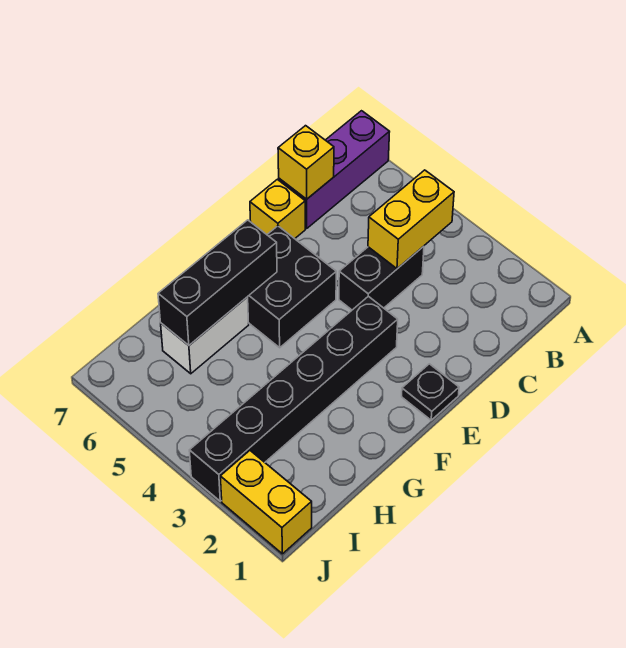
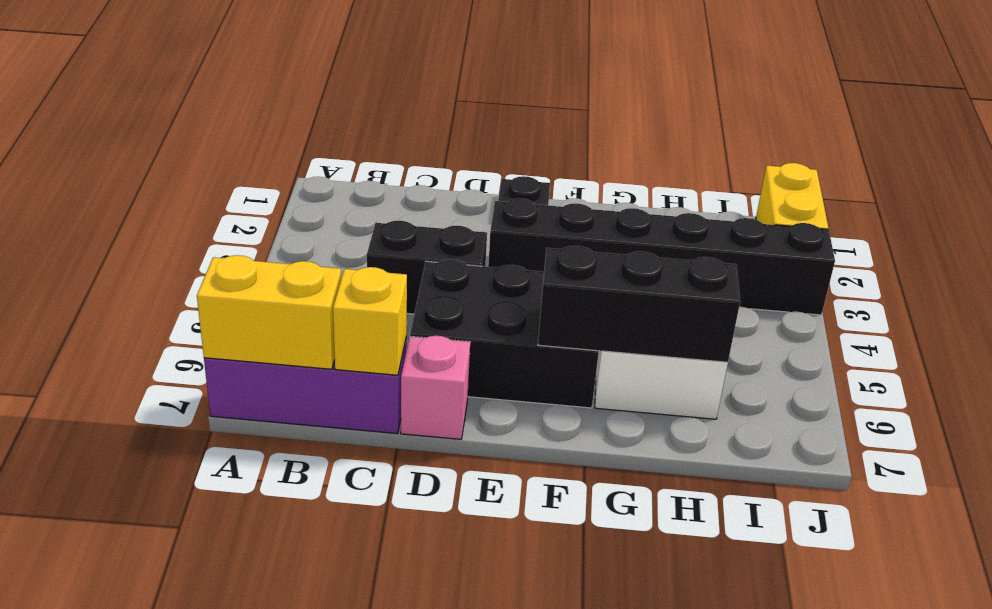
yellow brick B4:C4 level 2 -> yellow brick A7:B7 level 2
yellow brick D7 level 1 -> pink brick D7 level 1
black brick E5:F6 level 1 -> black brick D5:F6 level 1

